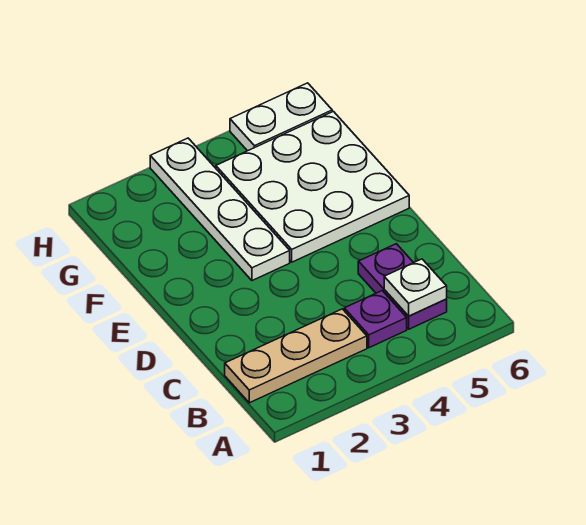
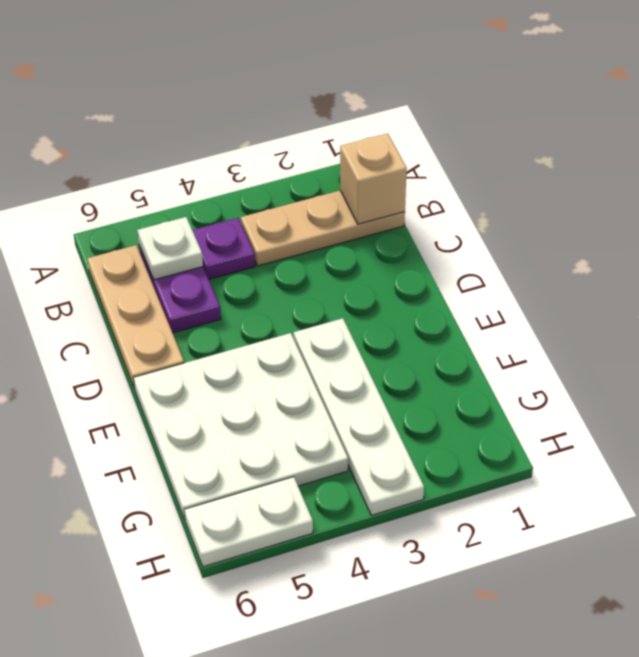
none -> tan brick B1 level 2
none -> tan plate B6:D6 level 1

